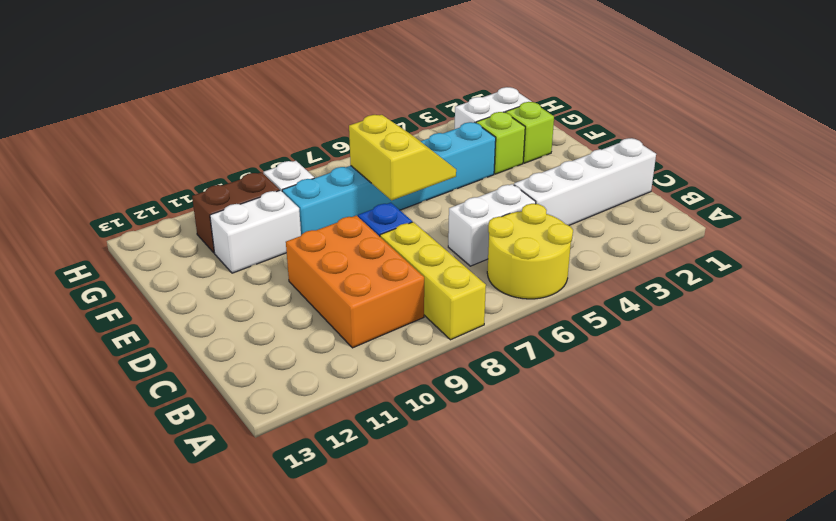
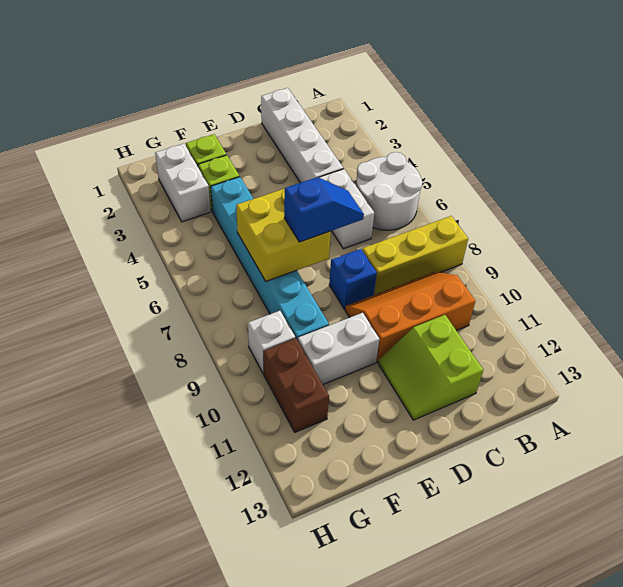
yellow round brick A5:B6 level 1 -> white round brick A5:B6 level 1
orange brick B9:D10 level 1 -> orange slope B9:D10 level 1 top 10
none -> lime slope C11:D12 level 1 top C
none -> blue slope D7:E7 level 3 top E
yellow slope E6:F7 level 2 top 7 -> yellow brick E6:F7 level 2
white brick F10:F11 level 1 -> white brick E10:F10 level 1

